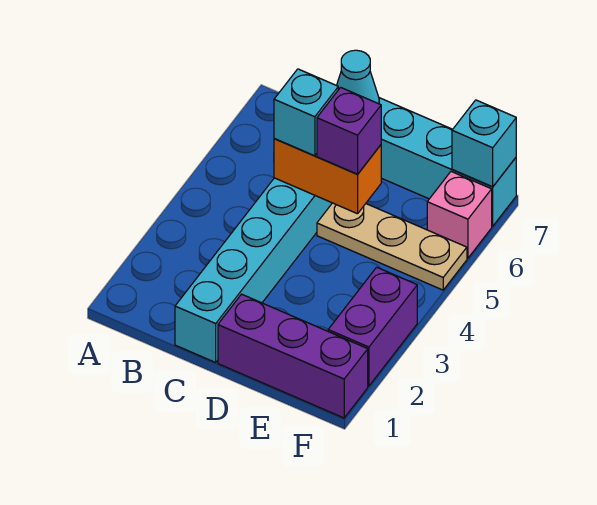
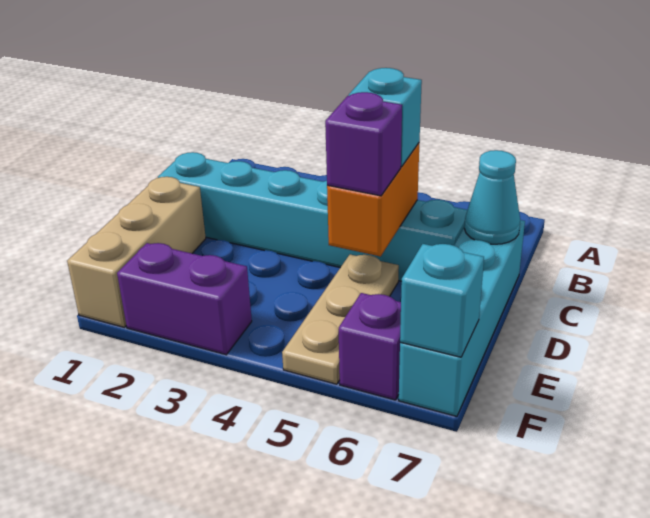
purple brick D1:F1 level 1 -> tan brick D1:F1 level 1
pink brick F6 level 1 -> purple brick F6 level 1

